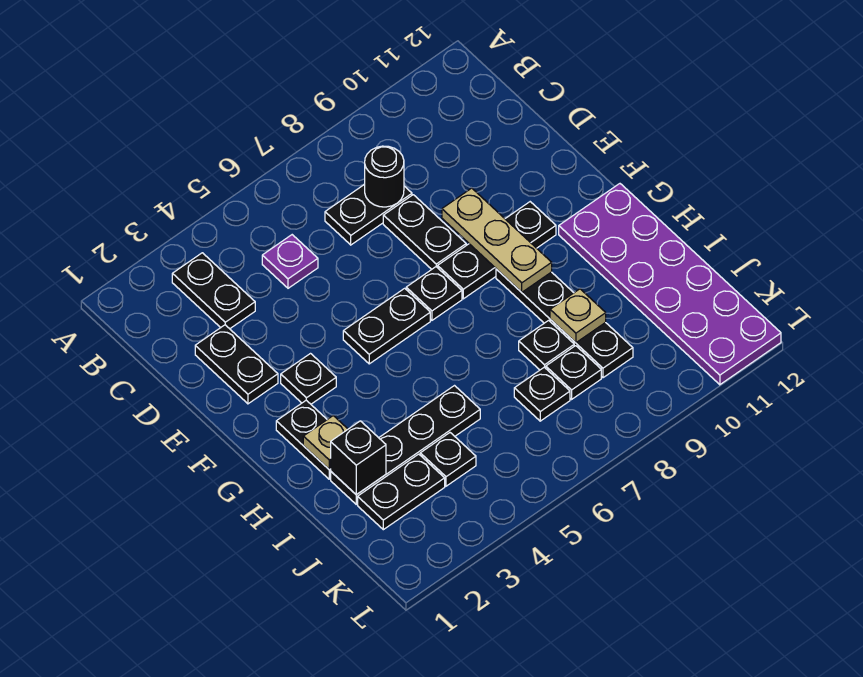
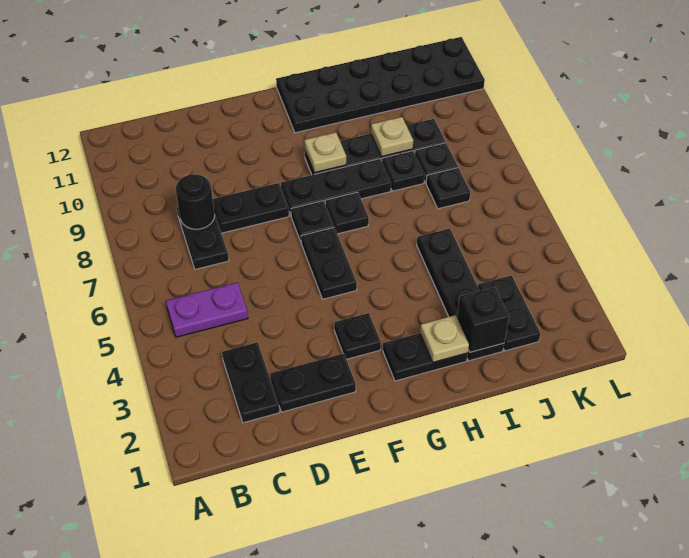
black plate B3:C3 level 1 -> black plate C2:C3 level 1
purple plate C5 level 1 -> purple plate B5:C5 level 1
tan plate E9:G9 level 2 -> tan plate G9 level 2
black plate F8:F10 level 1 -> black plate F8:H8 level 1
purple plate G11:L12 level 1 -> black plate G11:L12 level 1
black plate J4 level 1 -> black plate G7 level 1

